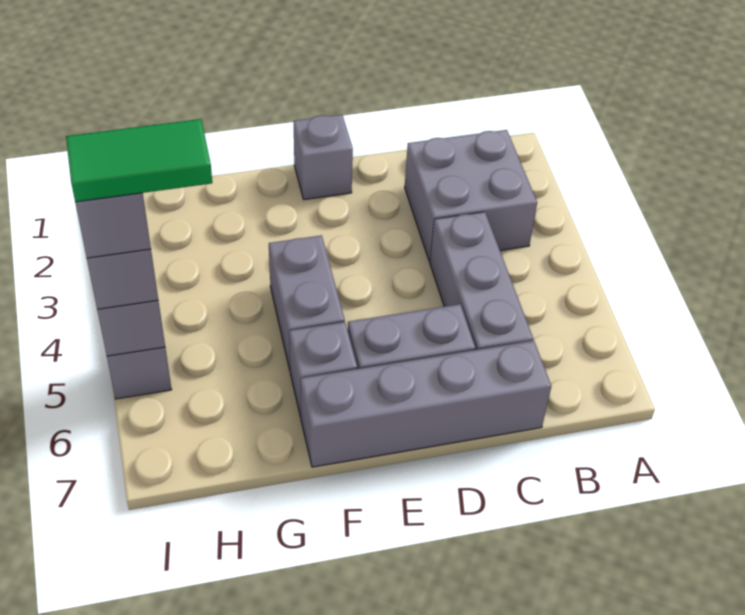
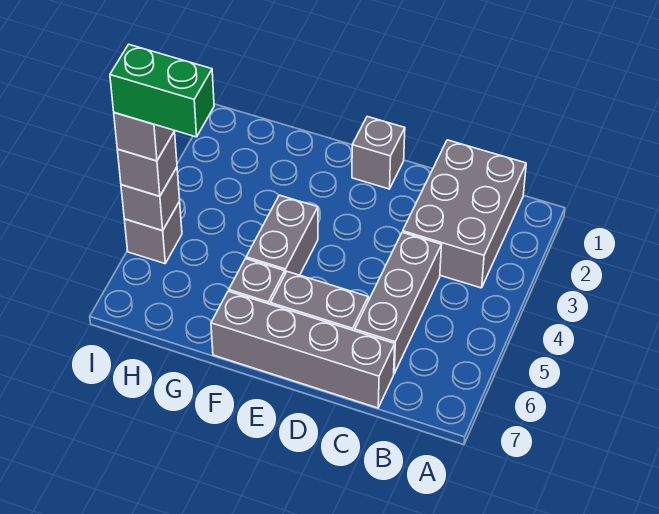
grey brick B2:C3 level 1 -> grey brick B1:C3 level 1
green tile H5:I5 level 5 -> green brick H5:I5 level 5

